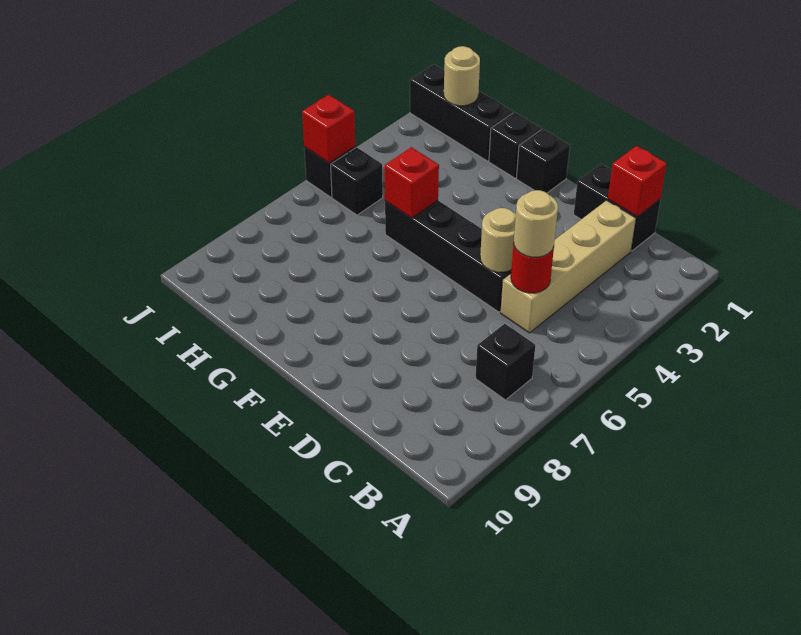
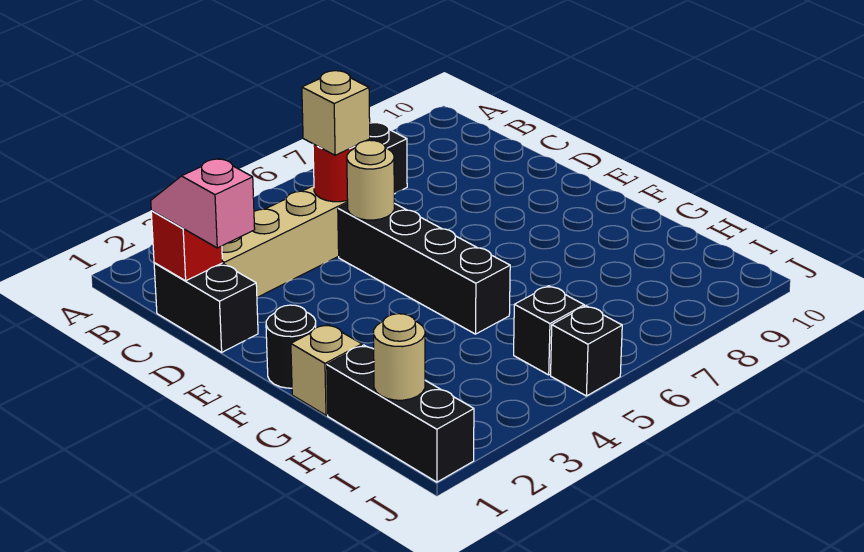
none -> pink slope C1:D1 level 3 top D
tan round brick C5 level 3 -> tan brick C5 level 3
black brick F1 level 1 -> black round brick F1 level 1
black brick G1 level 1 -> tan brick G1 level 1
red brick G5 level 2 -> none
red brick J5 level 2 -> none

